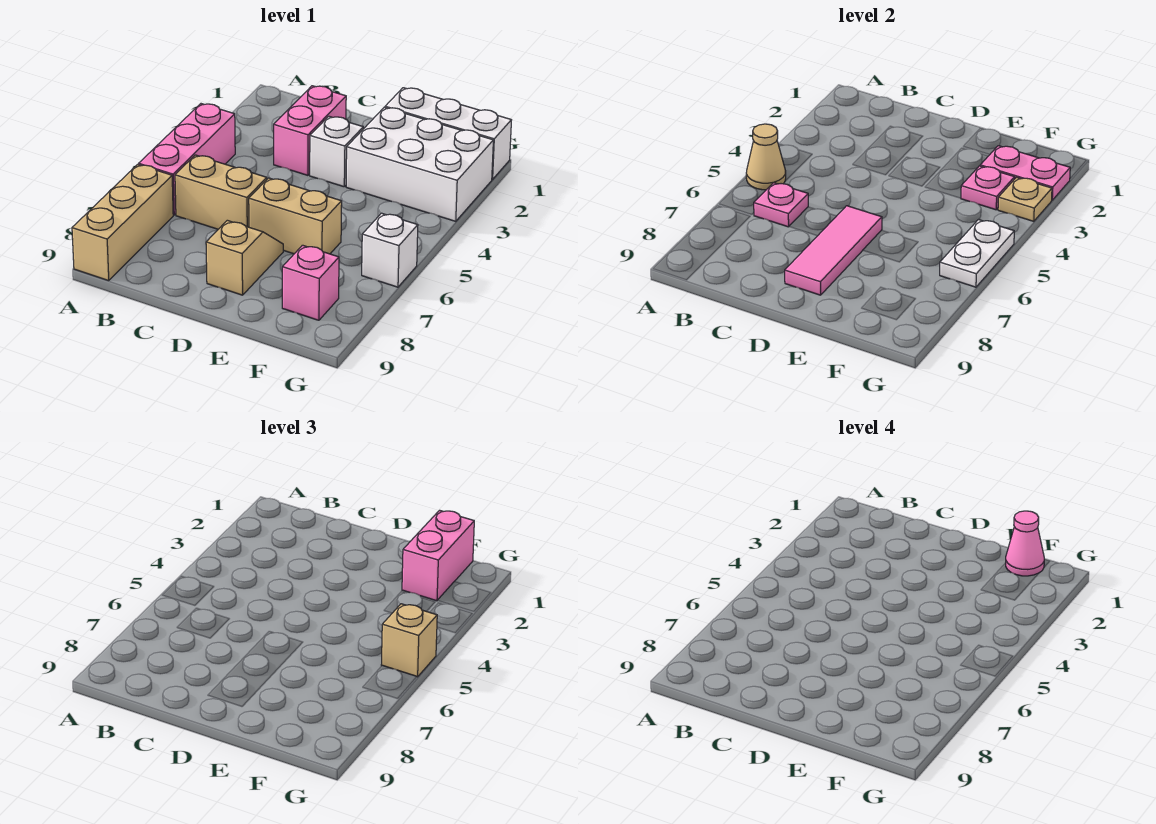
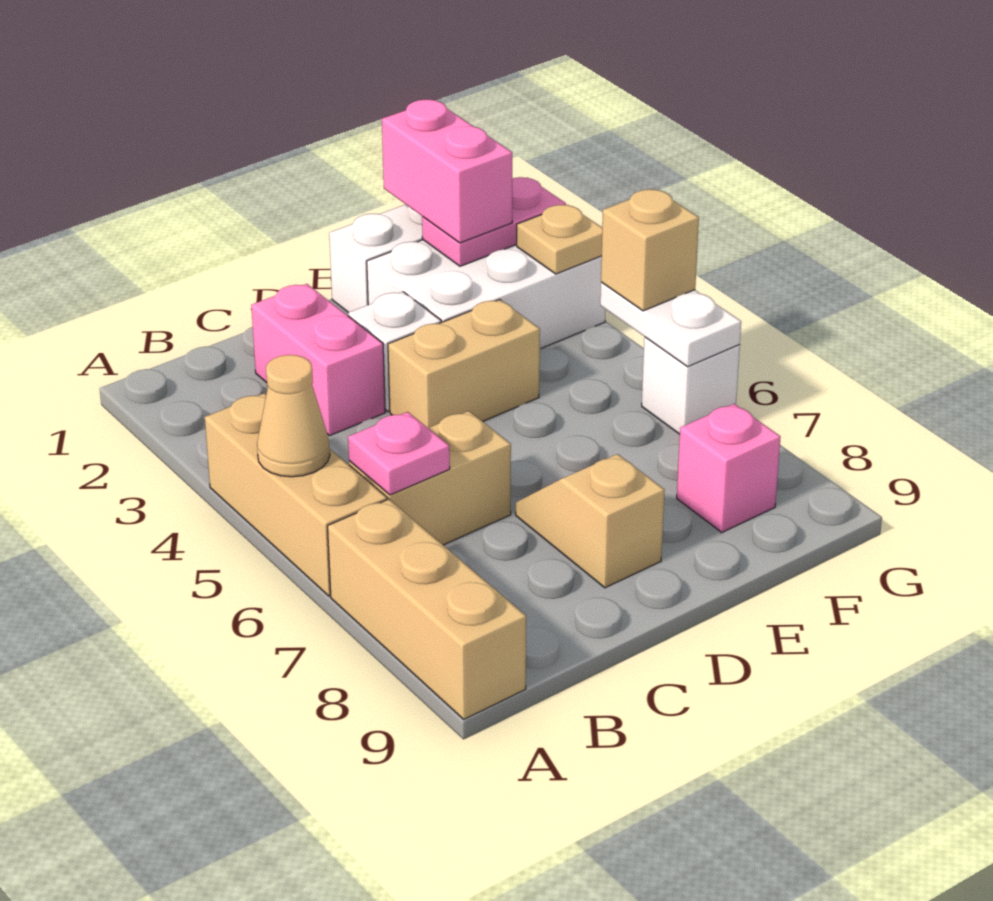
pink brick A4:A6 level 1 -> tan brick A4:A6 level 1
tan brick D6:E6 level 1 -> tan brick D4:E4 level 1
pink tile D6:D8 level 2 -> none
pink cone F1 level 4 -> none
pink plate F3 level 2 -> none

